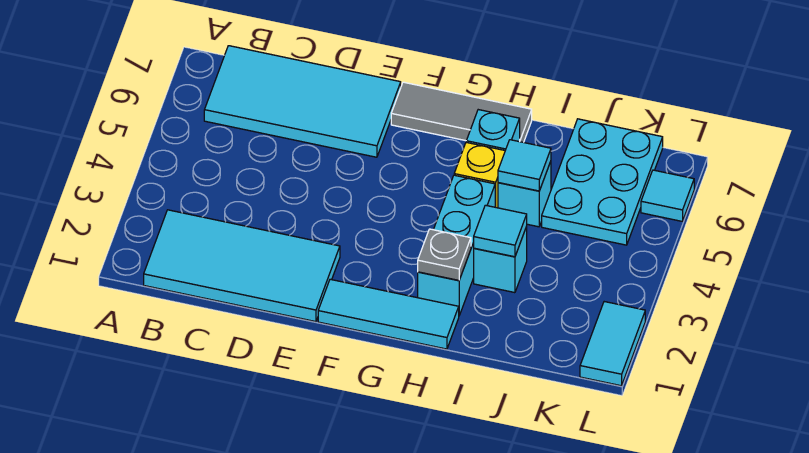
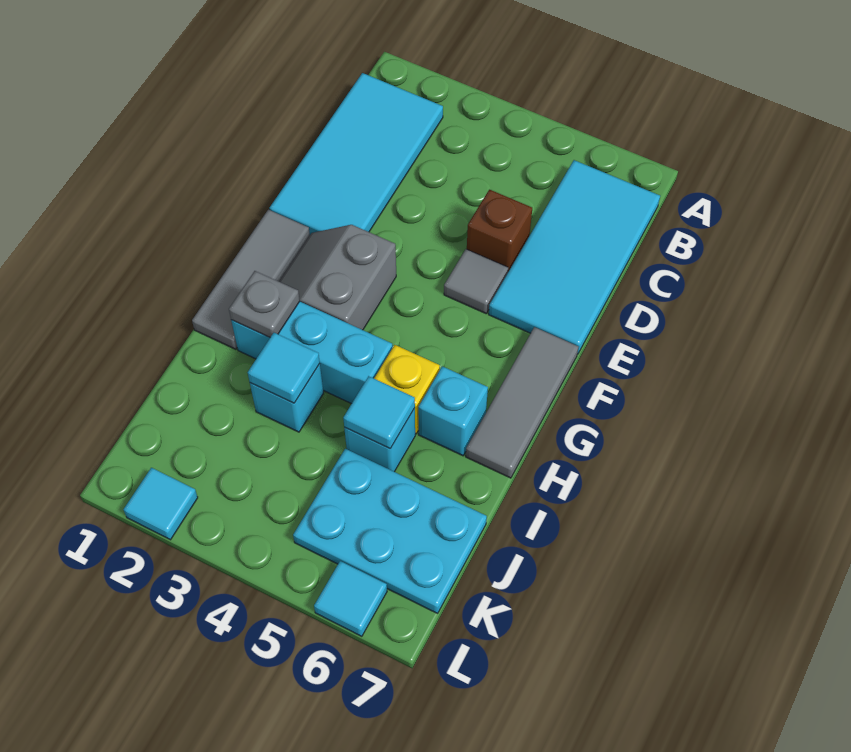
none -> brown brick D5 level 1
none -> grey tile E5 level 1
cyan tile F1:H1 level 1 -> grey tile F1:H1 level 1
none -> grey slope F2:G3 level 1 top 3
cyan tile L1:L2 level 1 -> cyan tile L2 level 1

